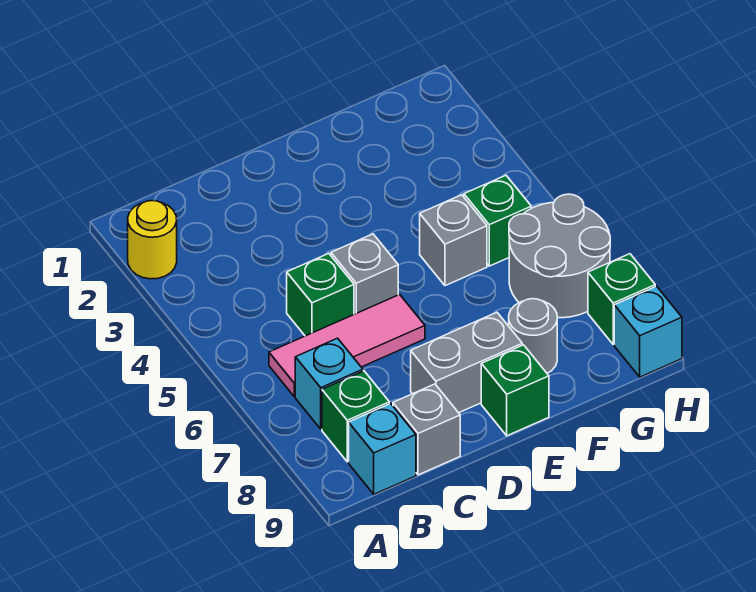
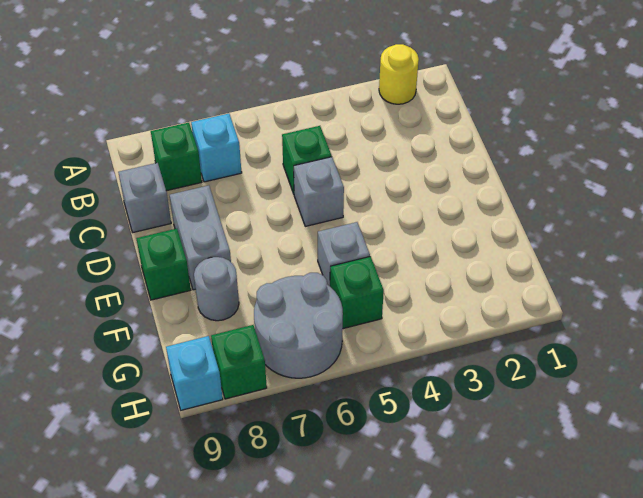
pink tile B6:D6 level 1 -> none
cyan brick B9 level 1 -> none

